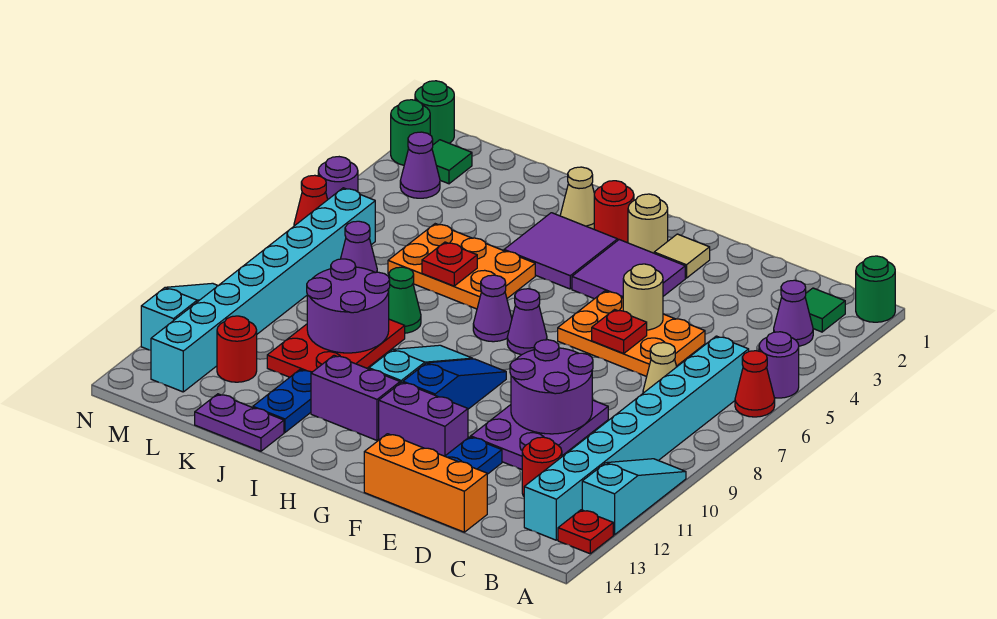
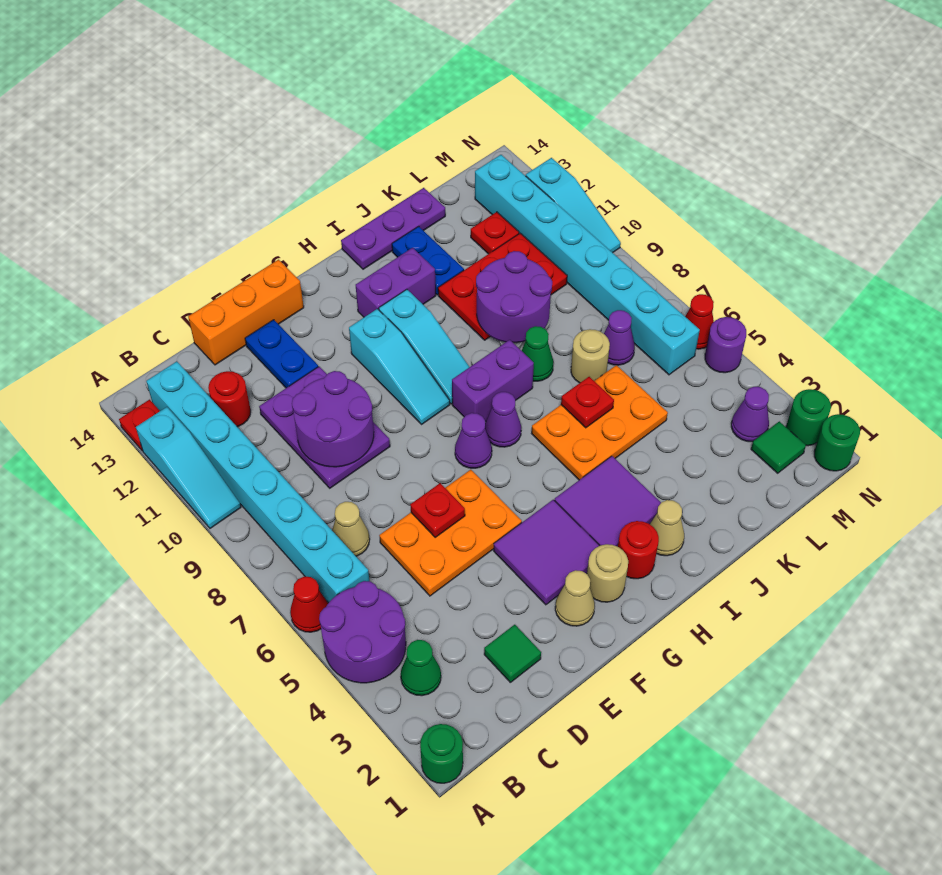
purple round brick A5 level 1 -> purple round brick A4:B5 level 1
green tile B2 level 1 -> green tile D2 level 1
purple cone B3 level 1 -> green cone B3 level 1
tan round brick E5 level 2 -> tan round brick K7 level 1
tan tile F2 level 1 -> tan cone F2 level 1
purple brick F12:G12 level 1 -> purple brick H8:I8 level 1
blue slope G9:G11 level 1 top 11 -> cyan slope G9:G11 level 1 top 11
red plate J9:K11 level 1 -> red plate J10:L11 level 1
purple plate J14:K14 level 1 -> purple plate I14:K14 level 1
red round brick L12 level 1 -> red plate L12 level 1

